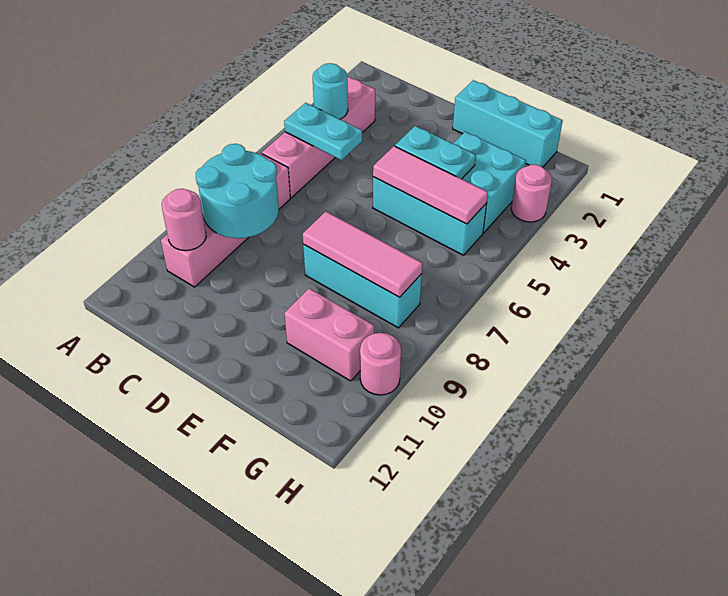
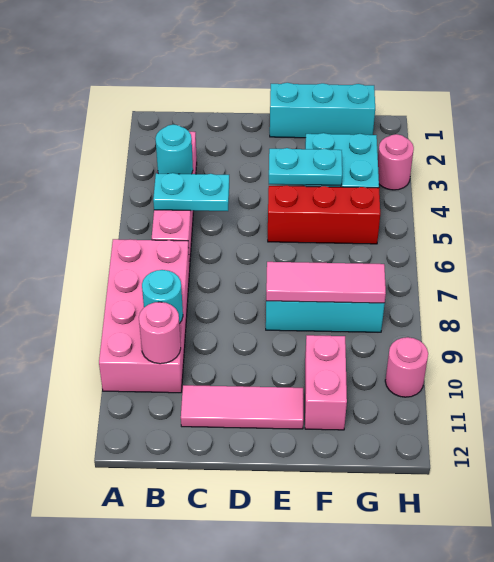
pink brick B7:B10 level 1 -> pink brick A7:B10 level 1
cyan round brick B8:C9 level 2 -> cyan round brick B9 level 2
cyan brick E5:G5 level 1 -> red brick E5:G5 level 1
pink tile E5:G5 level 2 -> pink tile C11:E11 level 1
pink brick F10:G10 level 1 -> pink brick F10:F11 level 1

